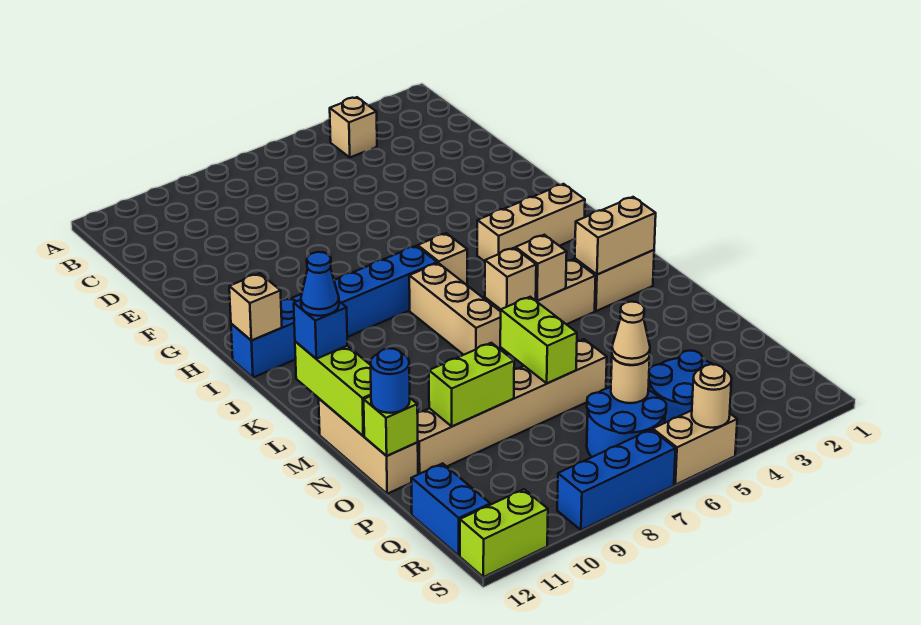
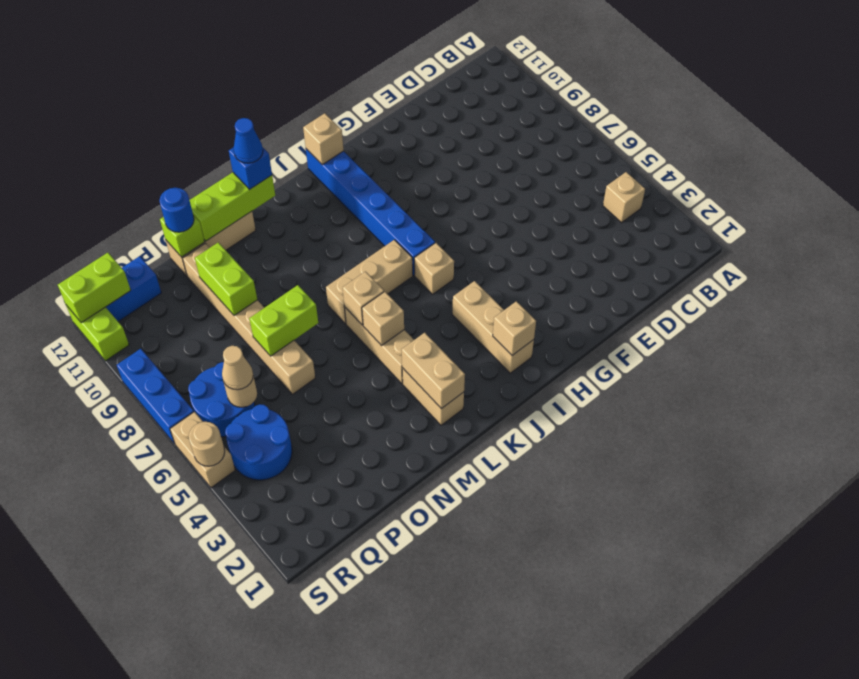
none -> tan brick I2 level 2
none -> lime brick R12:S12 level 2

